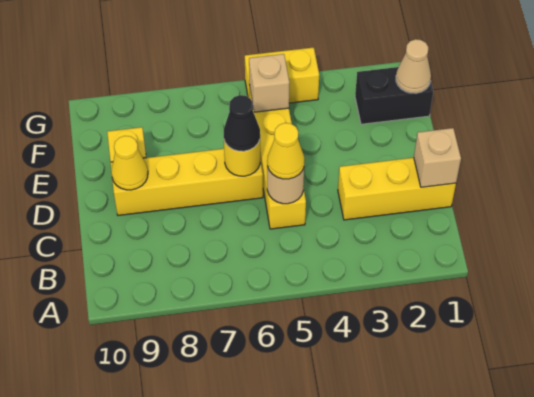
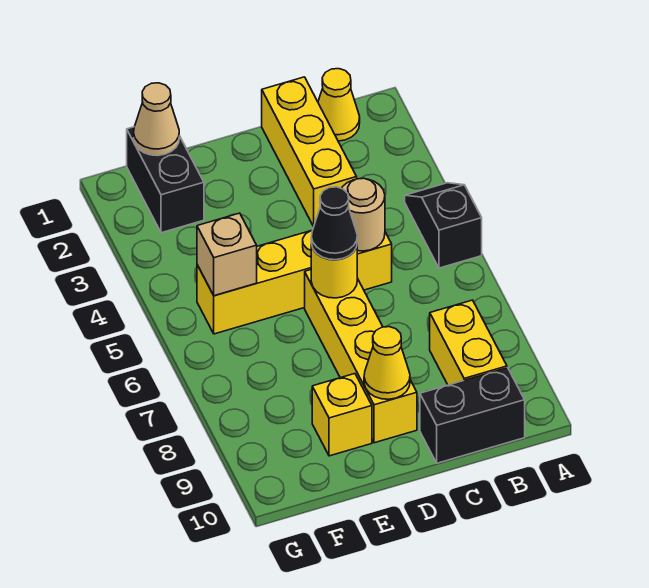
none -> black slope A4:A5 level 1 top 5
none -> black brick B10:C10 level 1
tan brick C1 level 2 -> none
yellow cone C5 level 3 -> yellow cone B1 level 1
yellow brick G4:G5 level 1 -> yellow brick B8:B9 level 1

